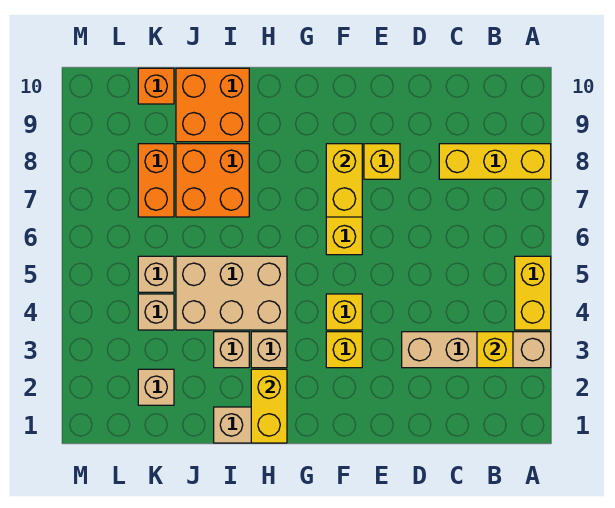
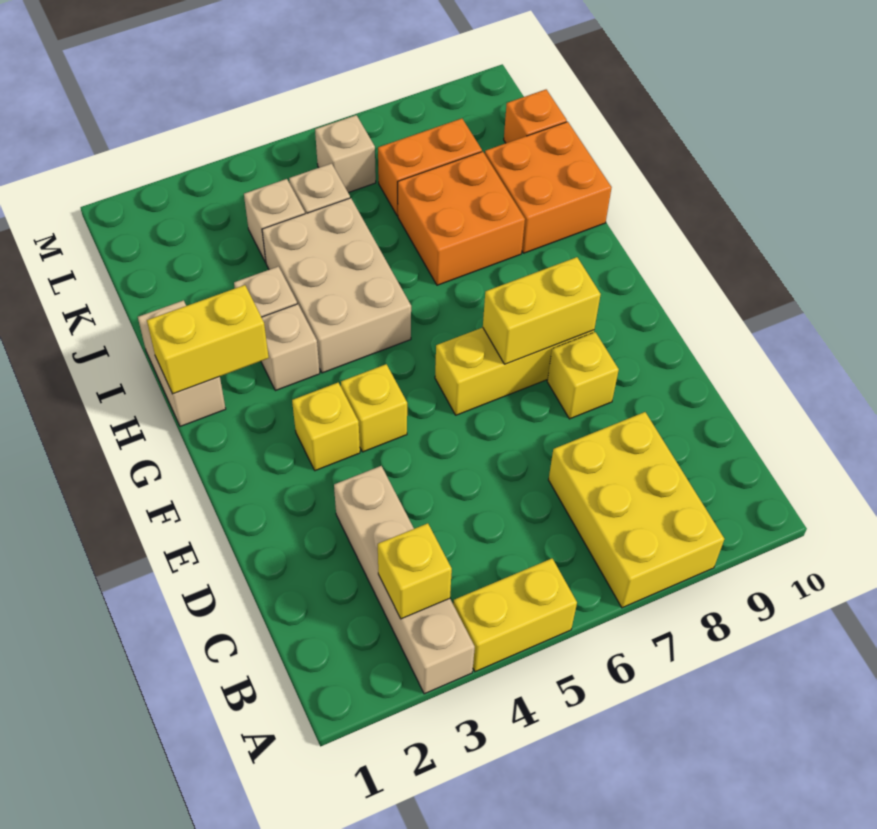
yellow brick A8:C8 level 1 -> yellow brick A7:C8 level 1
tan brick K2 level 1 -> tan brick L6 level 1

